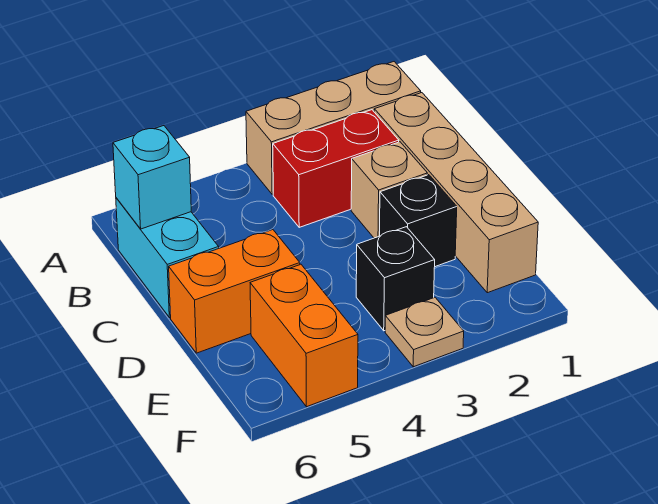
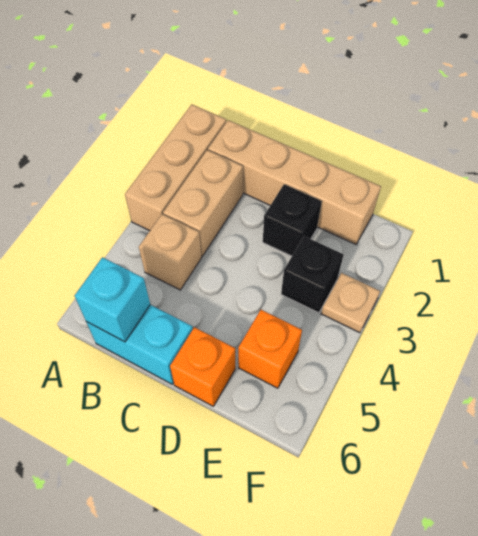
red brick B2:B3 level 1 -> tan brick B2:B3 level 1
tan brick C2 level 1 -> tan brick B4 level 1
orange brick D5:D6 level 1 -> orange brick D6 level 1
orange brick E5:F5 level 1 -> orange brick E5 level 1

